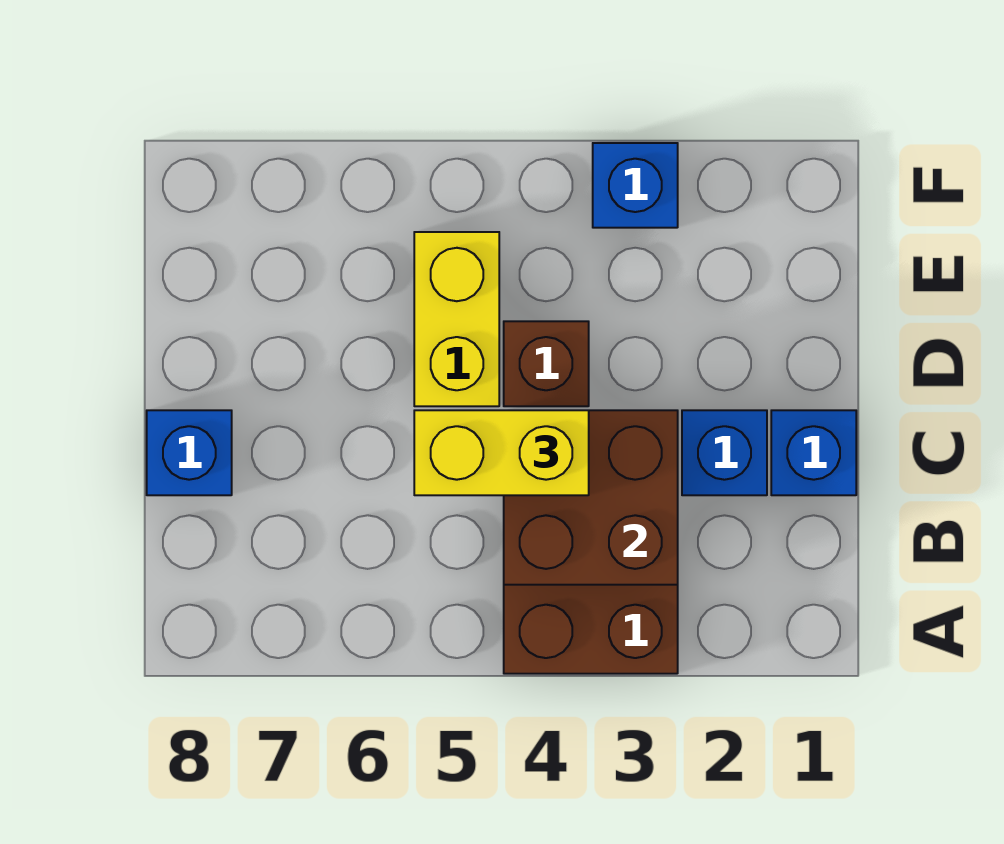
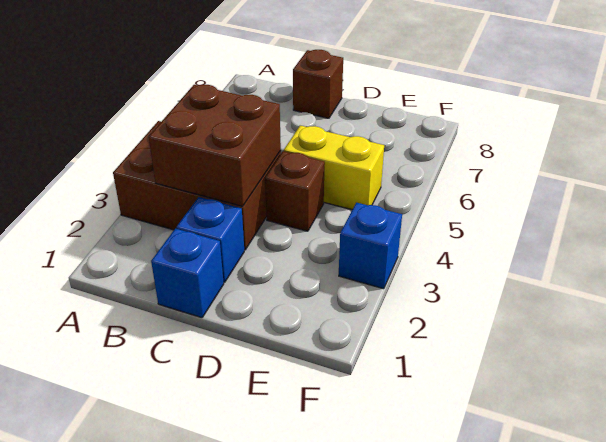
yellow brick C4:C5 level 3 -> none
blue brick C8 level 1 -> brown brick C8 level 1

